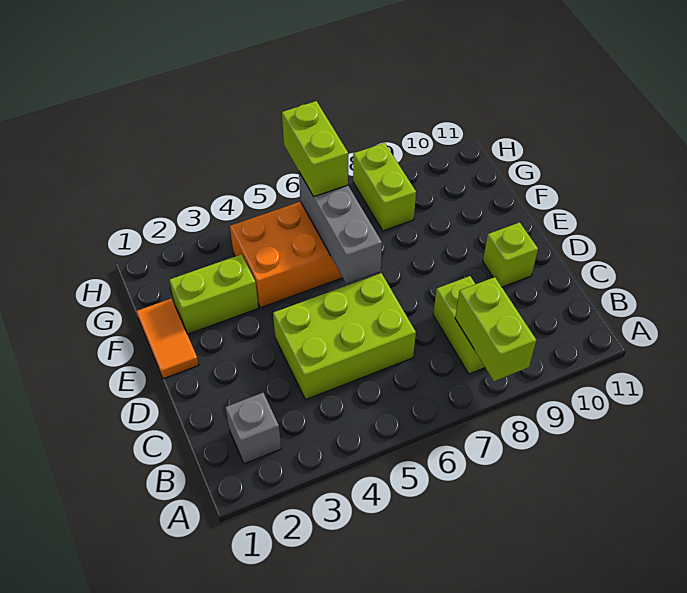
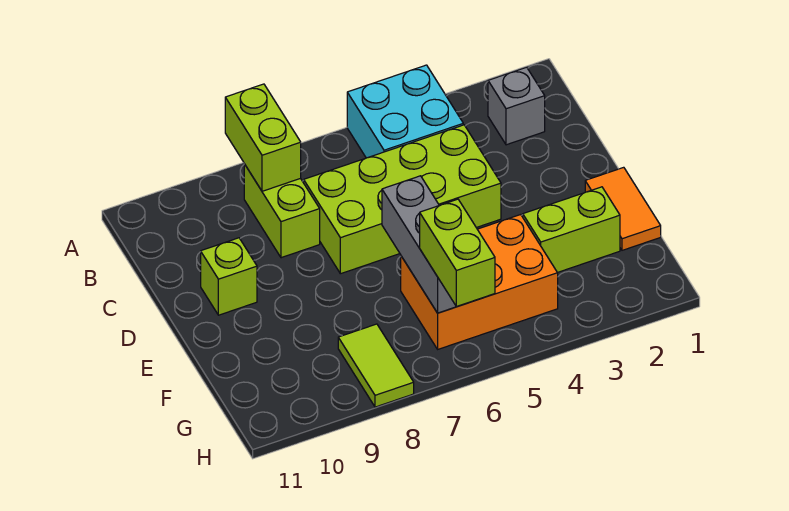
none -> cyan brick A4:B5 level 1
lime brick C4:D6 level 1 -> lime brick C4:D7 level 1
lime brick G8:H8 level 1 -> lime tile G8:H8 level 1

